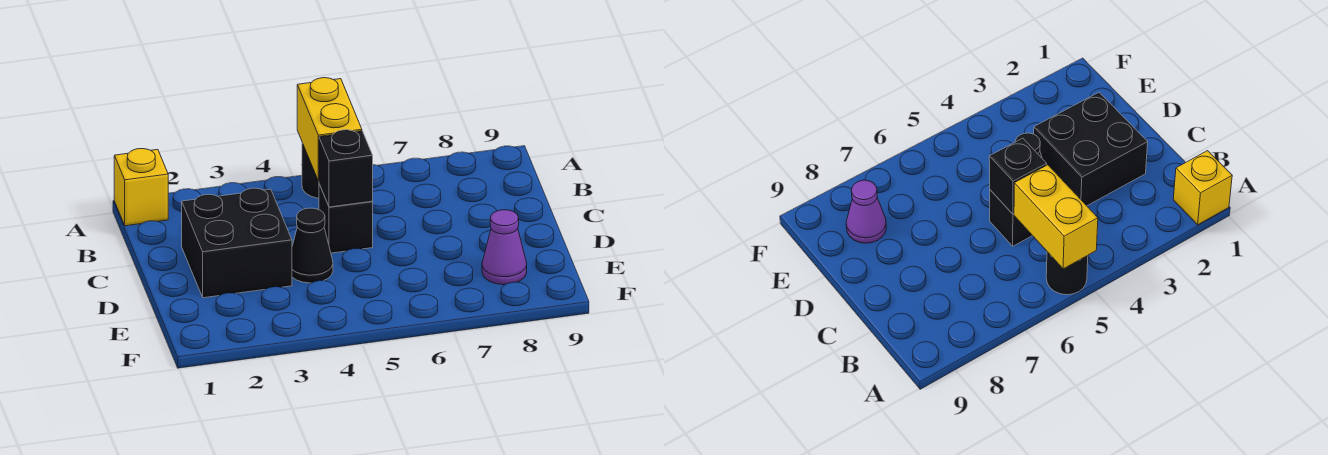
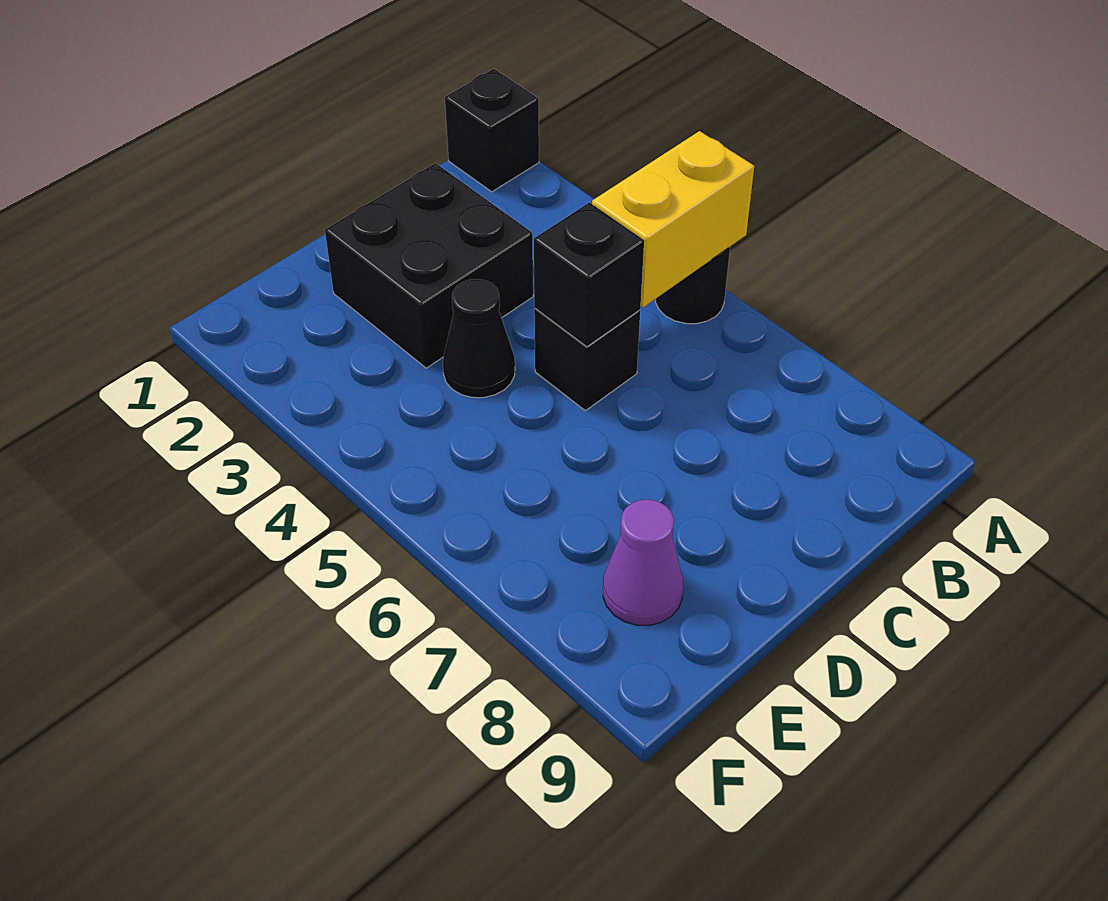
yellow brick A1 level 1 -> black brick A1 level 1

